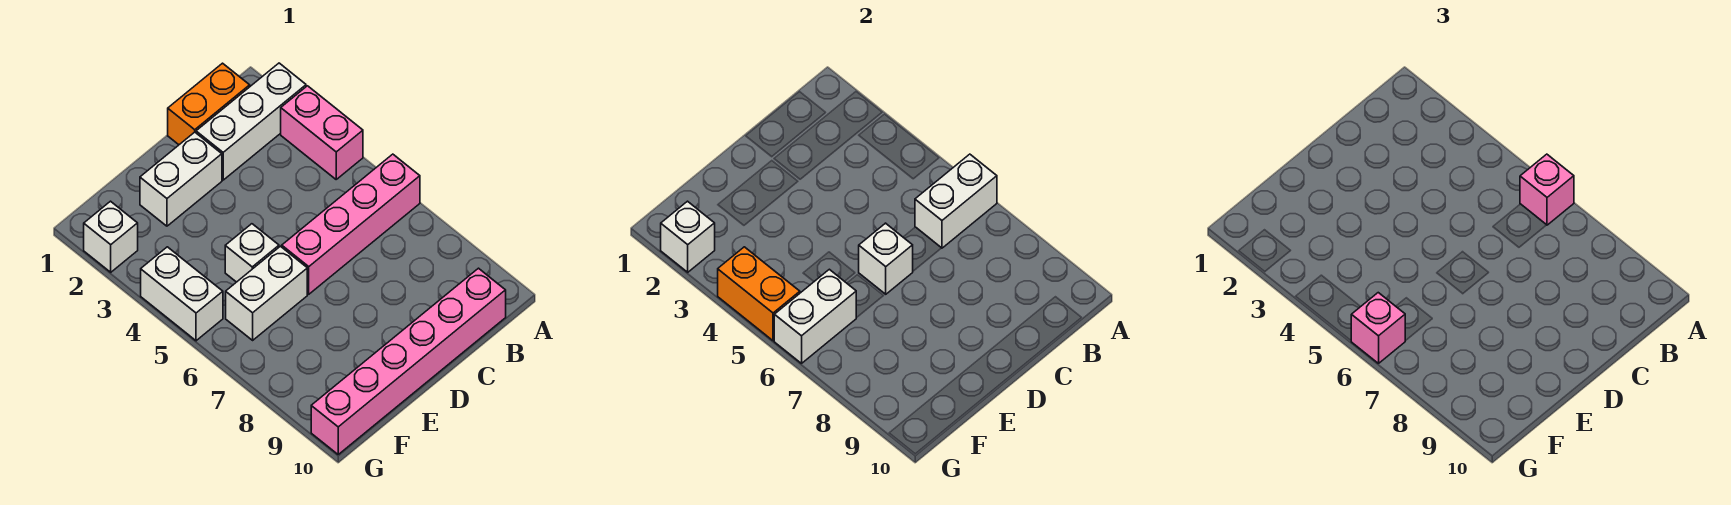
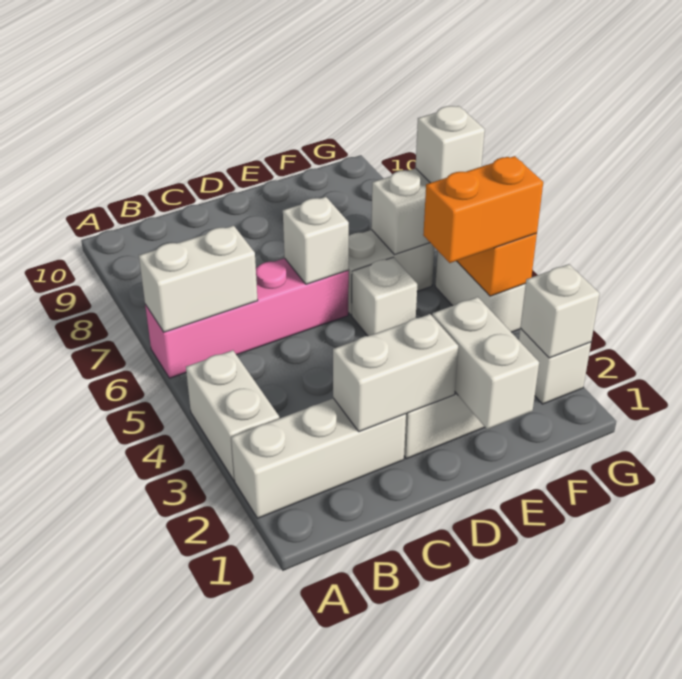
pink brick A3:A4 level 1 -> white brick A3:A4 level 1
pink brick A6 level 3 -> none
orange brick B1:C1 level 1 -> orange brick F4:G4 level 3
pink brick B10:G10 level 1 -> none
none -> white brick C2:D2 level 2
none -> white brick E1:E2 level 2
pink brick G6 level 3 -> white brick G6 level 3

